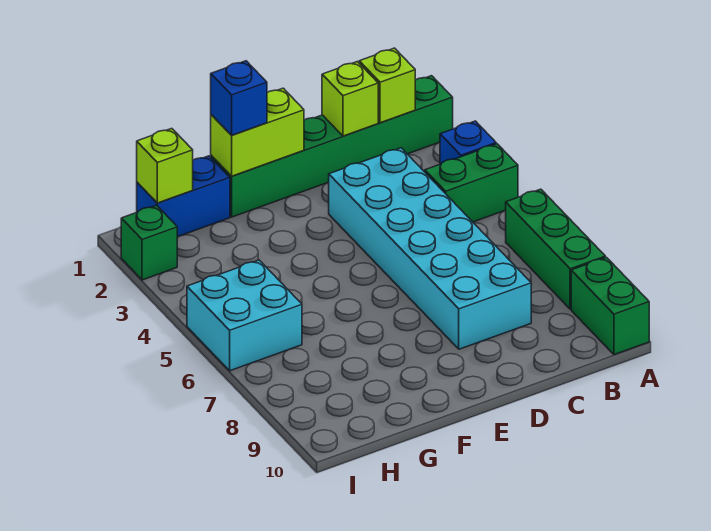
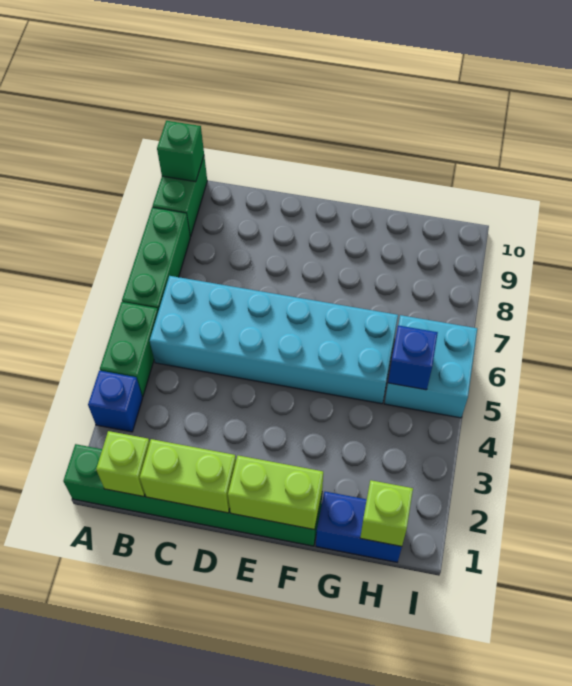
green brick A4:B4 level 1 -> green brick A4:A5 level 1
lime brick C1 level 2 -> lime brick C1:D1 level 2
cyan brick C3:D8 level 1 -> cyan brick B5:G6 level 1
blue brick F1 level 3 -> blue brick H5 level 2
green brick I2 level 1 -> green brick A10 level 2

